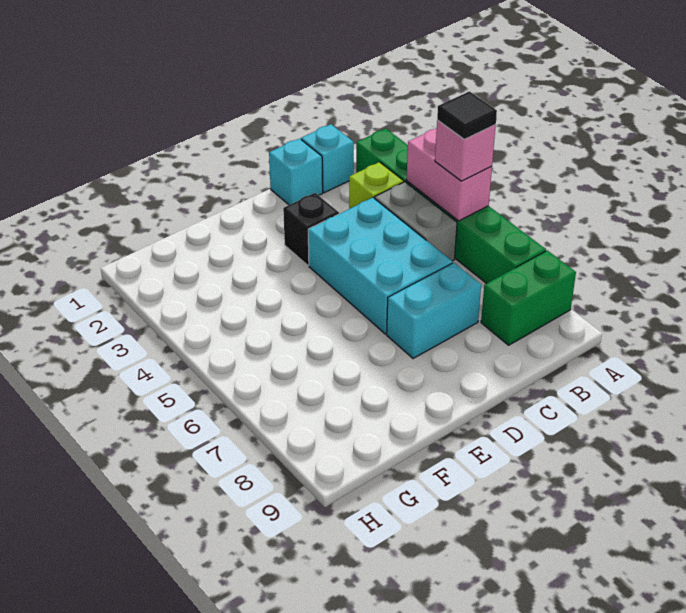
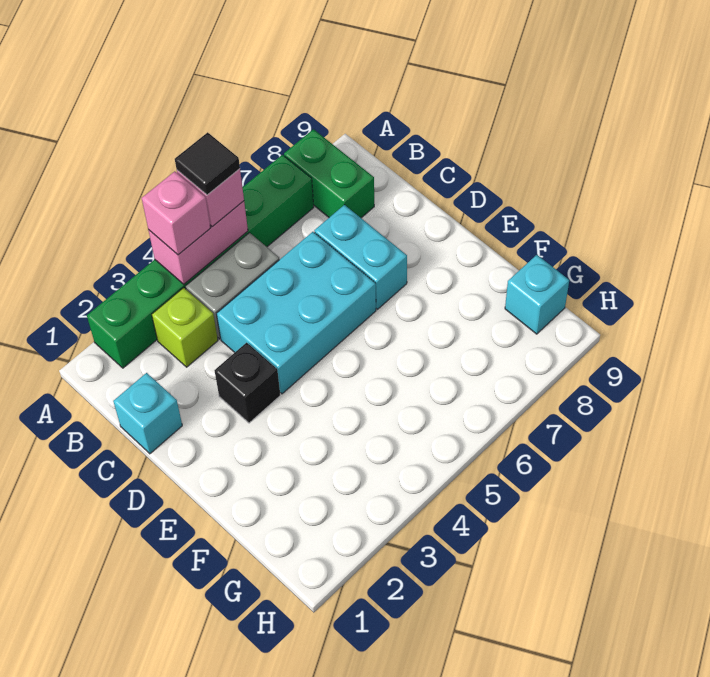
none -> pink brick A4 level 3
cyan brick B1 level 1 -> cyan brick G9 level 1

